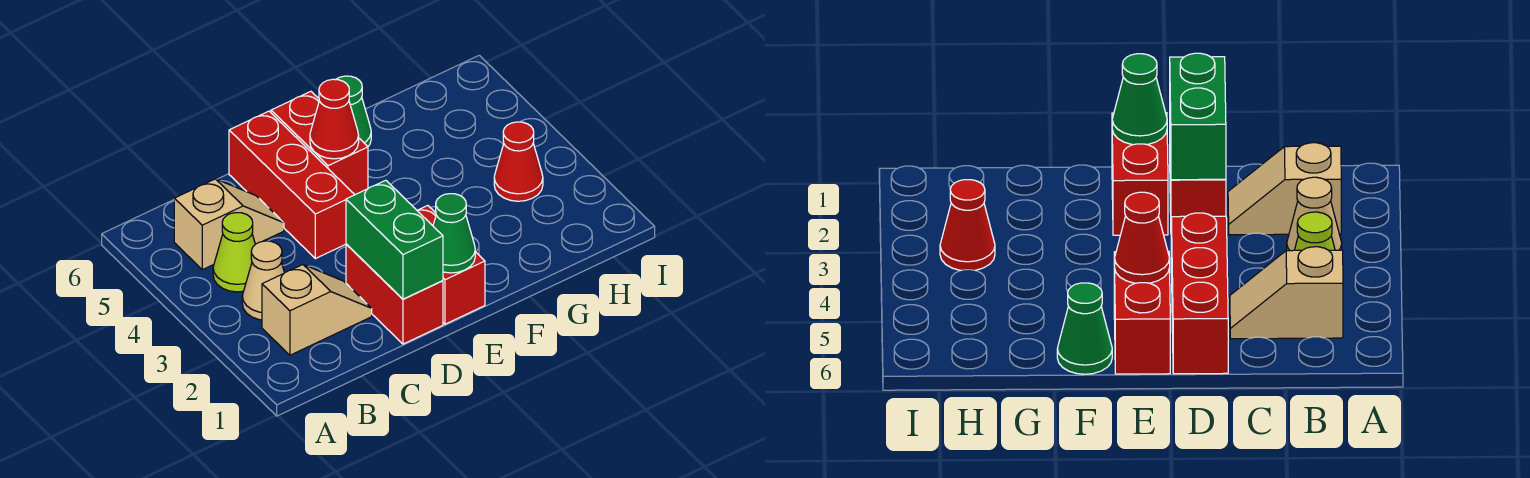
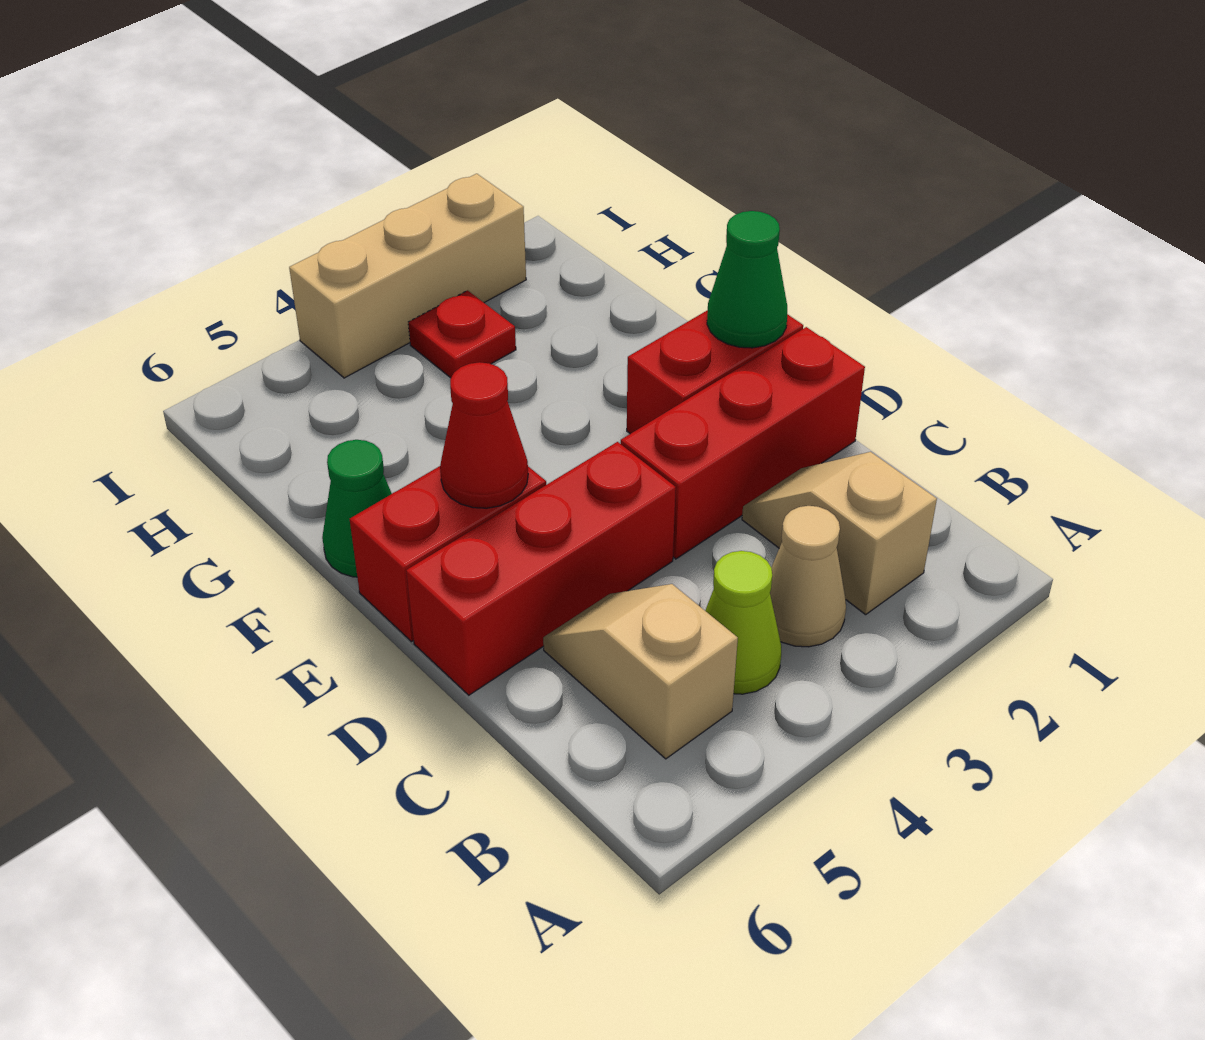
red brick D1:D2 level 1 -> red brick D1:D3 level 1
green brick D1:D2 level 2 -> none
red cone H3 level 1 -> red plate H3 level 1
none -> tan brick I2:I4 level 1

